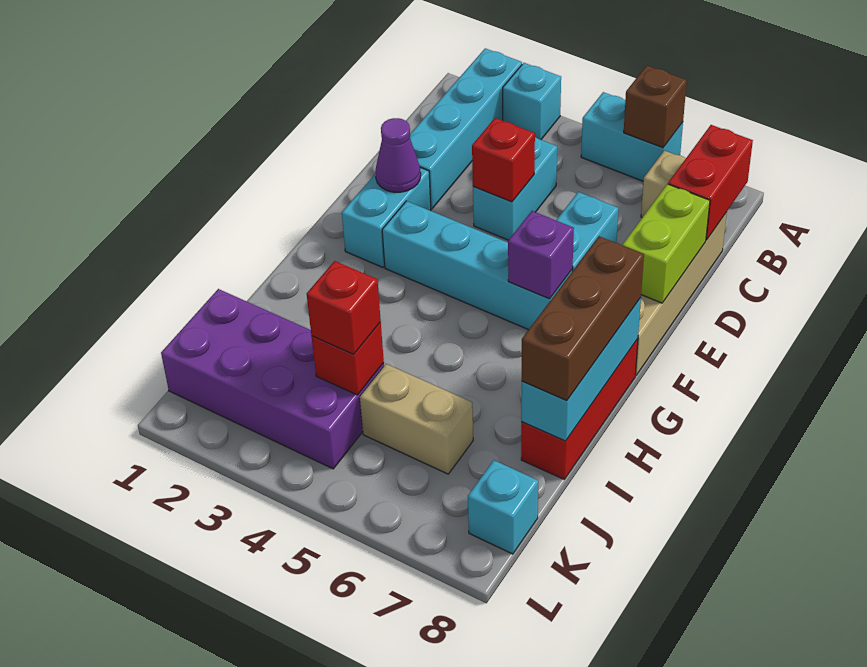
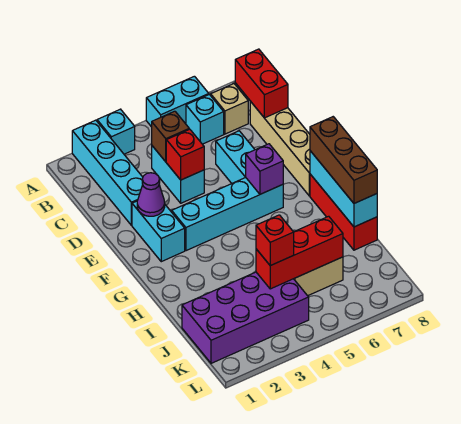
brown brick A6 level 2 -> brown brick C4 level 2
lime brick D8:E8 level 2 -> none
red brick J4 level 2 -> red brick J4:J6 level 2
cyan brick K8 level 1 -> cyan brick B6 level 1

